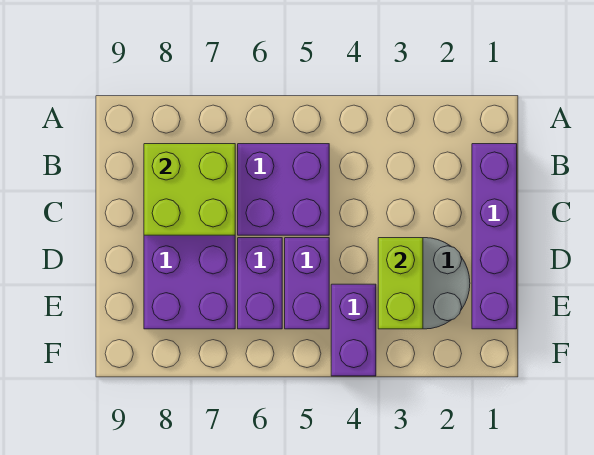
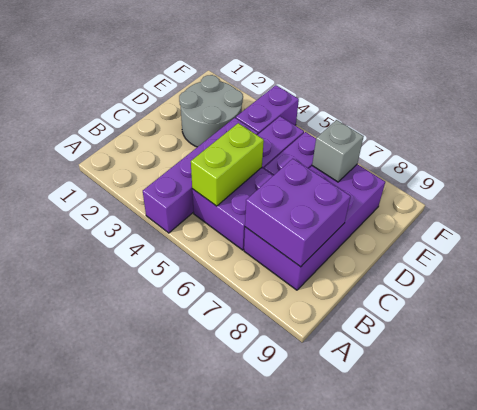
purple brick B1:E1 level 1 -> purple brick A4:D4 level 1
lime brick B7:C8 level 2 -> purple brick B7:C8 level 2
lime brick D3:E3 level 2 -> lime brick B5:C5 level 2
none -> grey brick E7 level 2

